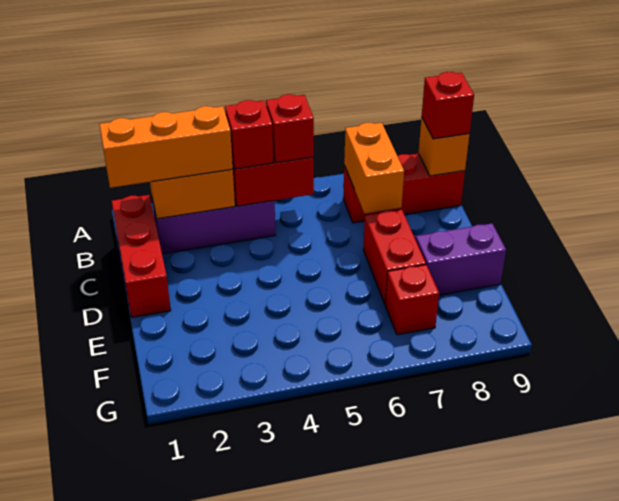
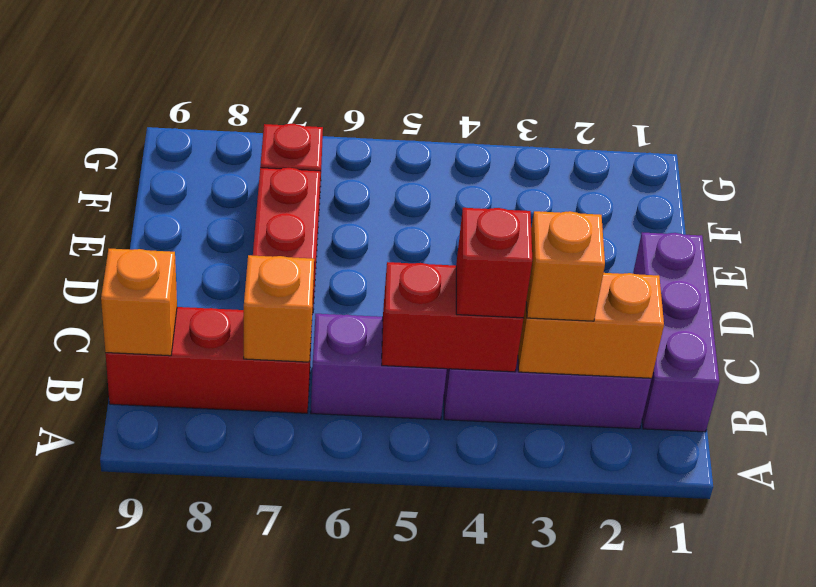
red brick B1:D1 level 1 -> purple brick B1:D1 level 1
orange brick B1:B3 level 3 -> orange brick B3 level 3
red brick B5 level 3 -> none
orange brick B7:C7 level 2 -> orange brick B7 level 2
red brick B9 level 3 -> none
purple brick E8:E9 level 1 -> purple brick B5:B6 level 1

